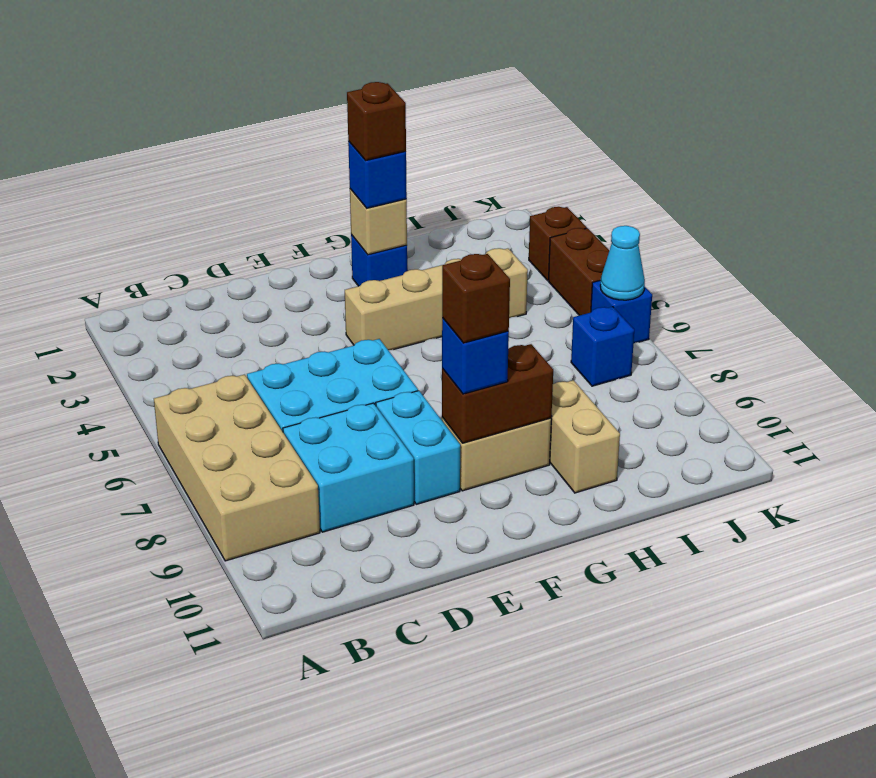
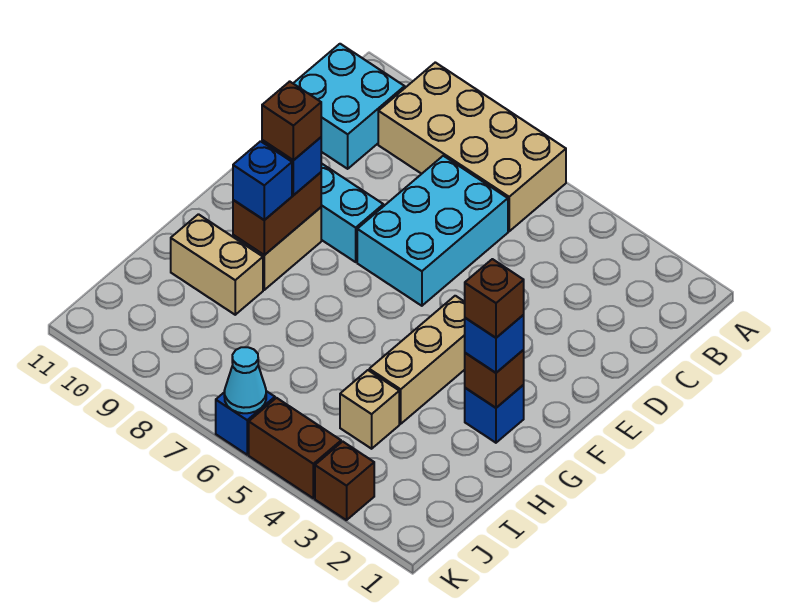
cyan brick C8:D9 level 1 -> cyan brick B10:C11 level 1
tan brick G2 level 2 -> brown brick G2 level 2
blue brick J7 level 1 -> blue brick G9 level 3

